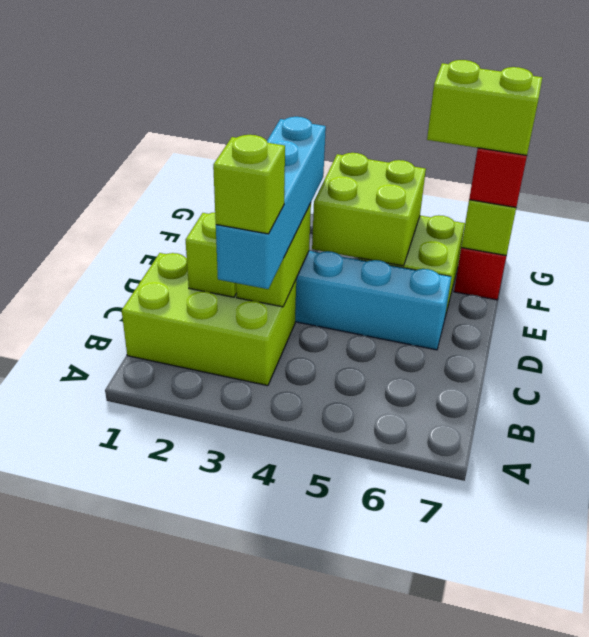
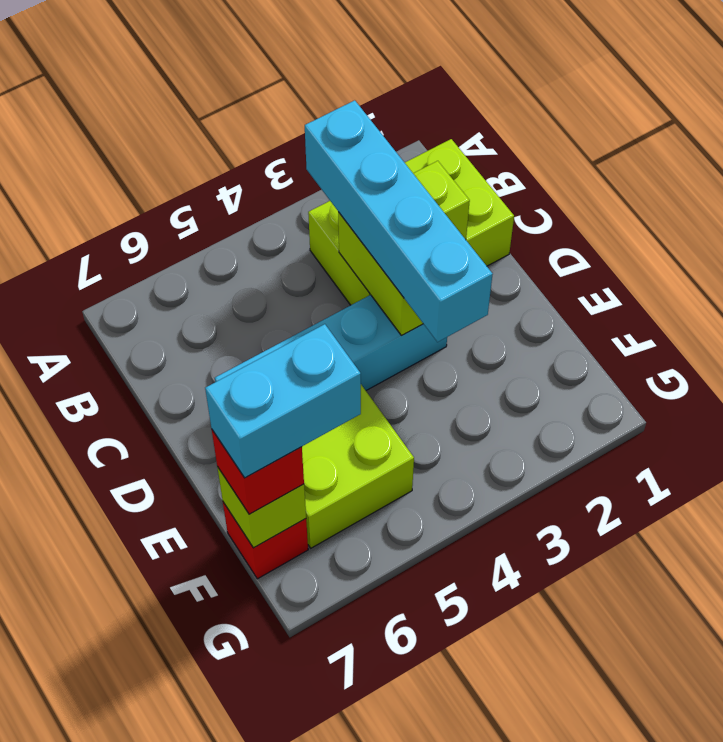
lime brick B3 level 4 -> none
lime brick E4:F5 level 2 -> none
lime brick F6:F7 level 4 -> cyan brick F6:F7 level 4

